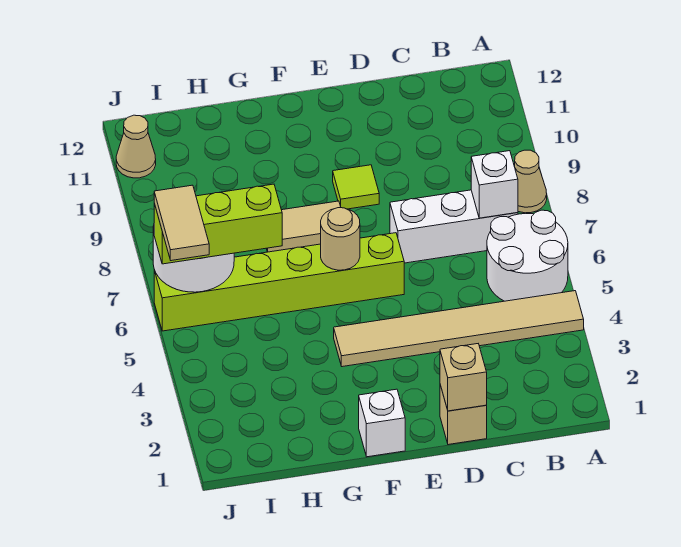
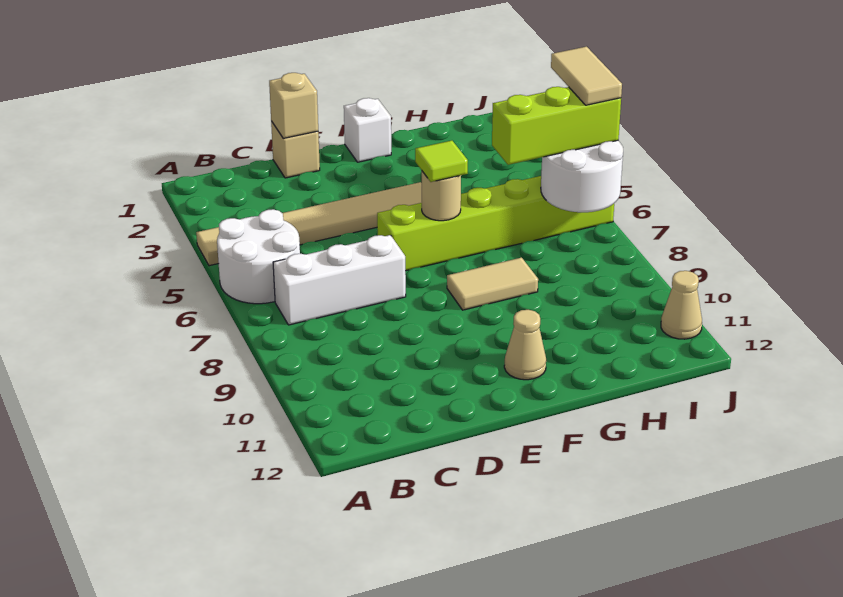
tan cone A8 level 1 -> tan cone F11 level 1
white brick B7 level 2 -> none
lime tile E9 level 1 -> lime tile F6 level 3

